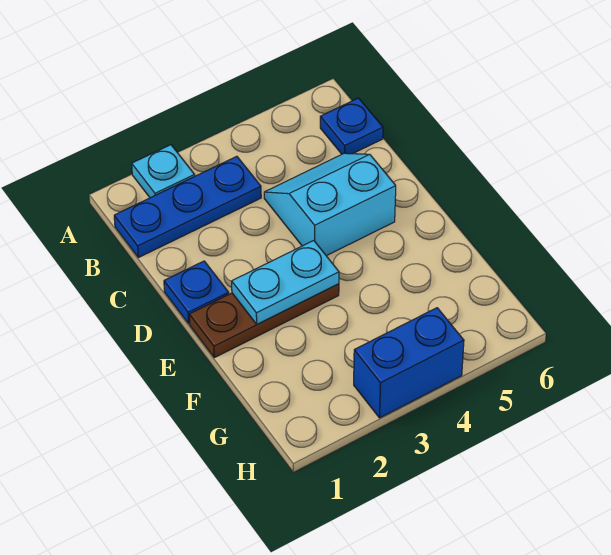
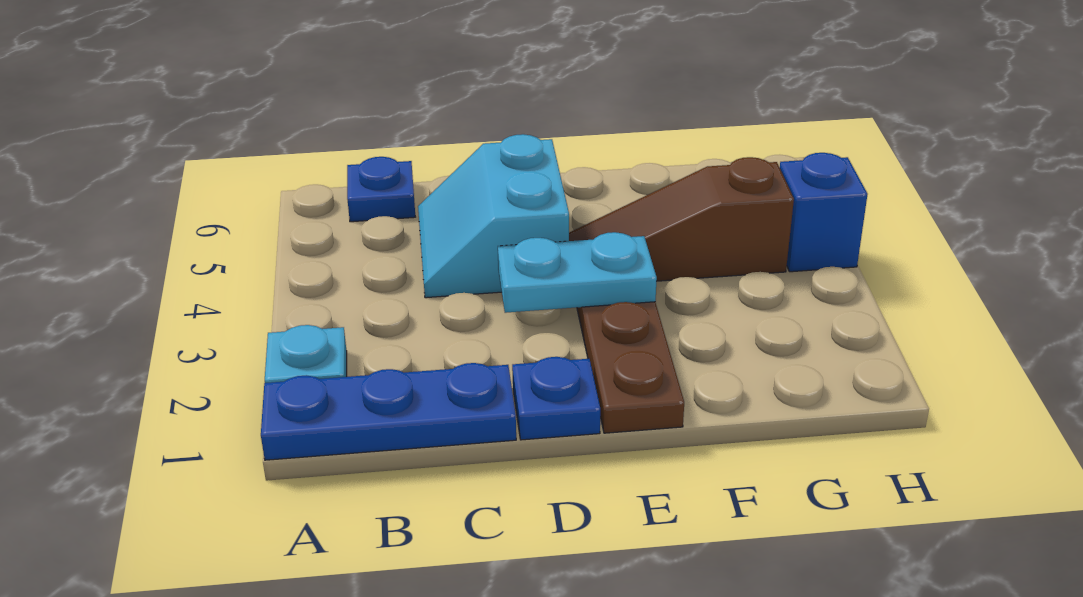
blue plate B1:B3 level 1 -> blue plate A1:C1 level 1
cyan plate E2:E3 level 2 -> cyan plate D3:E3 level 2
none -> brown slope E4:G4 level 1 top G
blue brick H3:H4 level 1 -> blue brick H4 level 1

